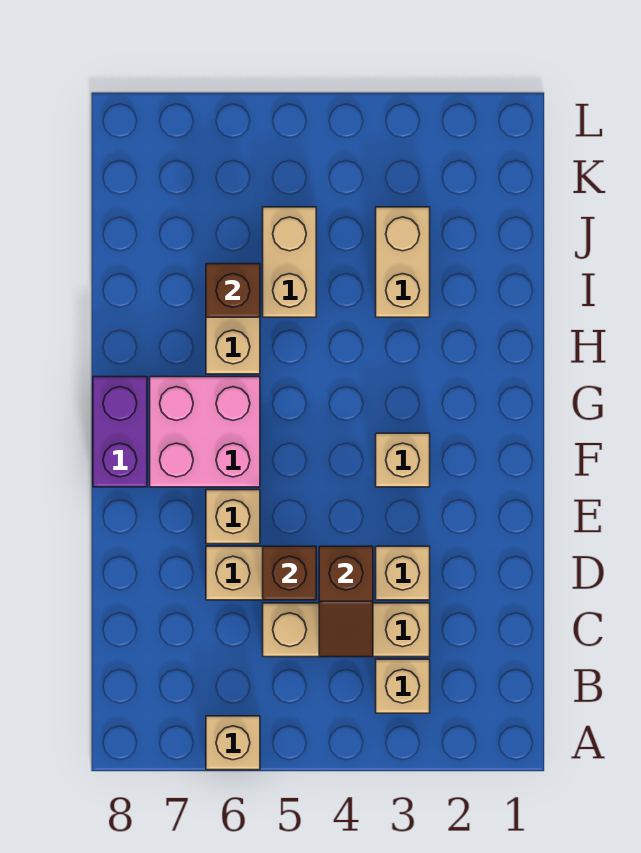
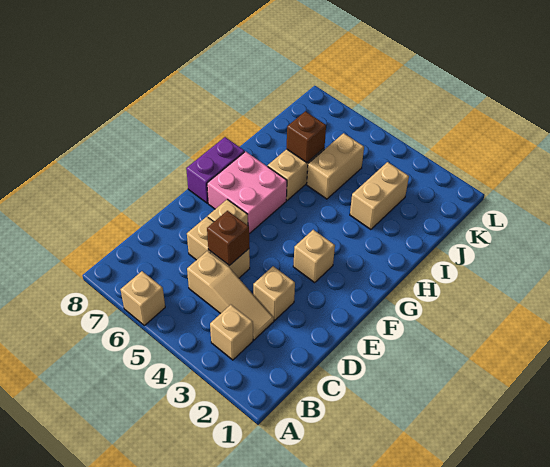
tan brick C3:C5 level 1 -> tan slope C3:C5 level 1 top 5
brown slope C4:D4 level 2 top D -> none

